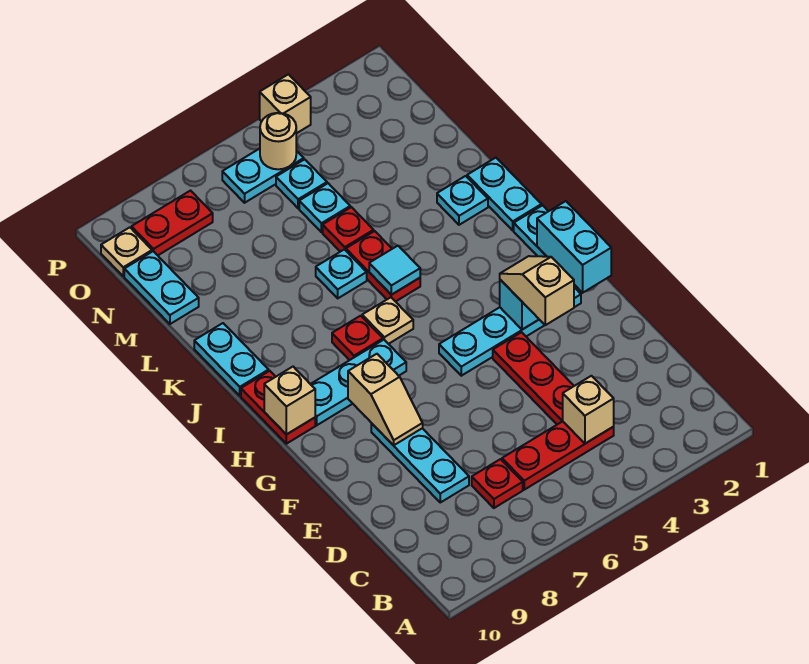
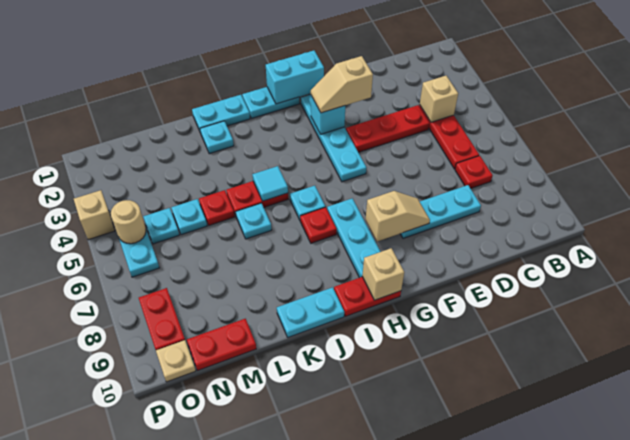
tan plate I6 level 1 -> cyan plate I6 level 1
cyan plate M10:N10 level 1 -> red plate M10:N10 level 1

